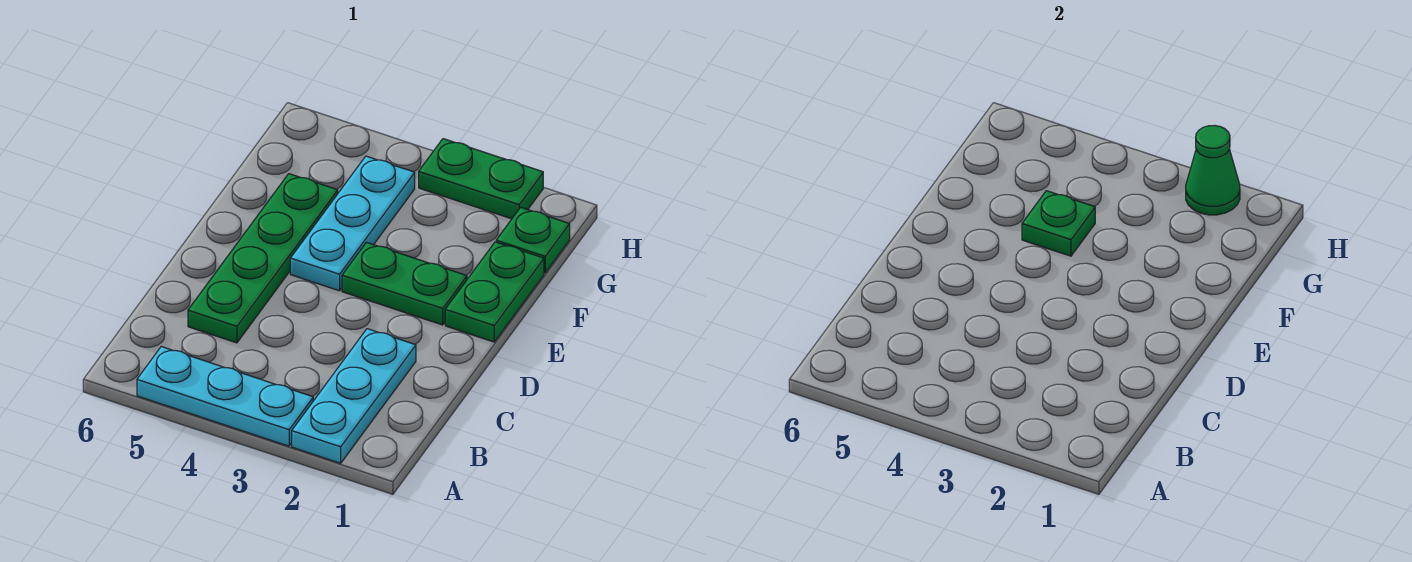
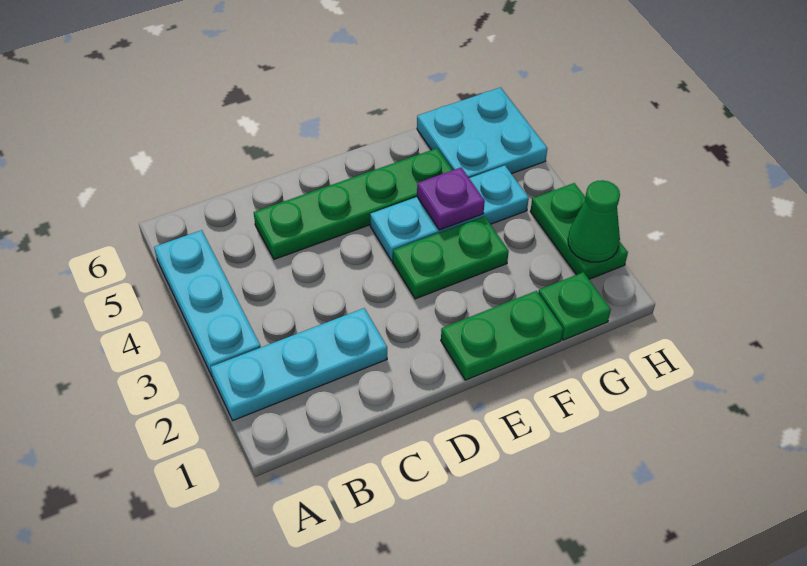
green plate E2:E3 level 1 -> green plate E3:F3 level 1
green plate F4 level 2 -> purple plate F4 level 2
none -> cyan plate G5:H6 level 1

